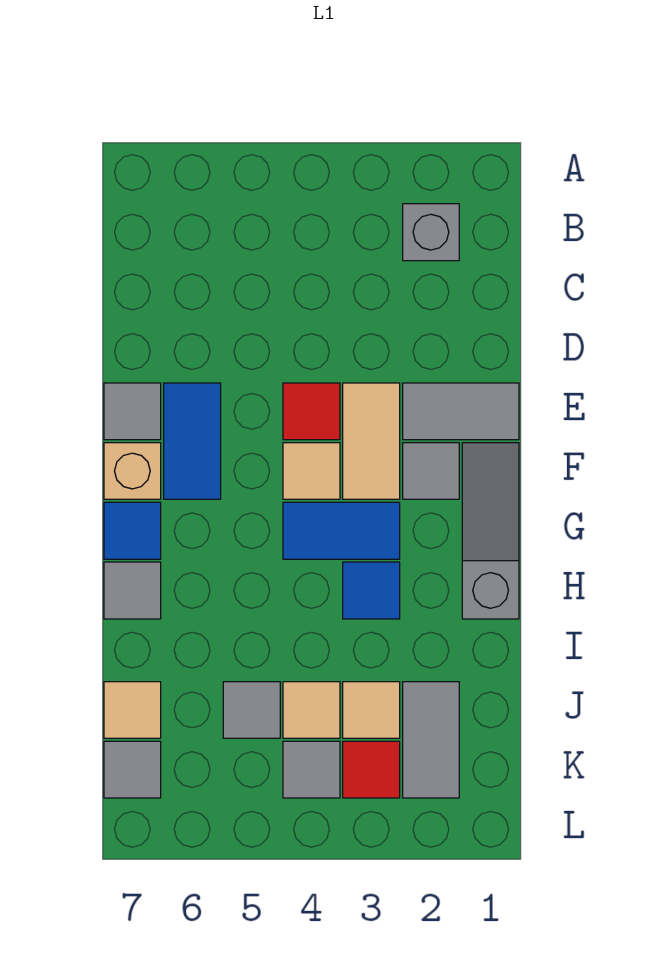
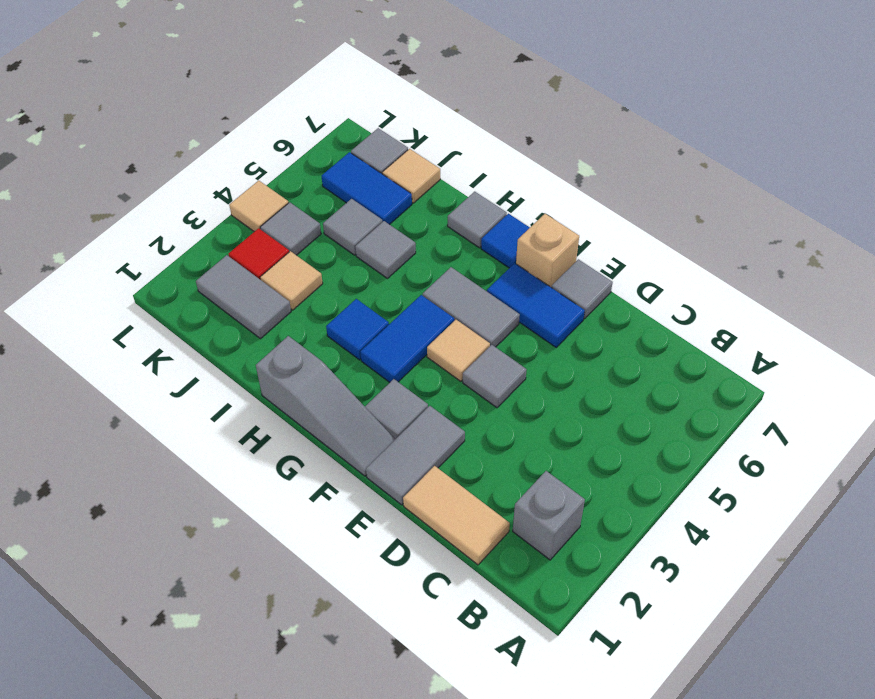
tan tile E3:F3 level 1 -> tan tile C1:D1 level 1
red tile E4 level 1 -> grey tile E4 level 1
none -> grey tile F5:G5 level 1
none -> grey tile I5 level 1
tan tile J4 level 1 -> tan tile L4 level 1
none -> blue tile J6:K6 level 1

